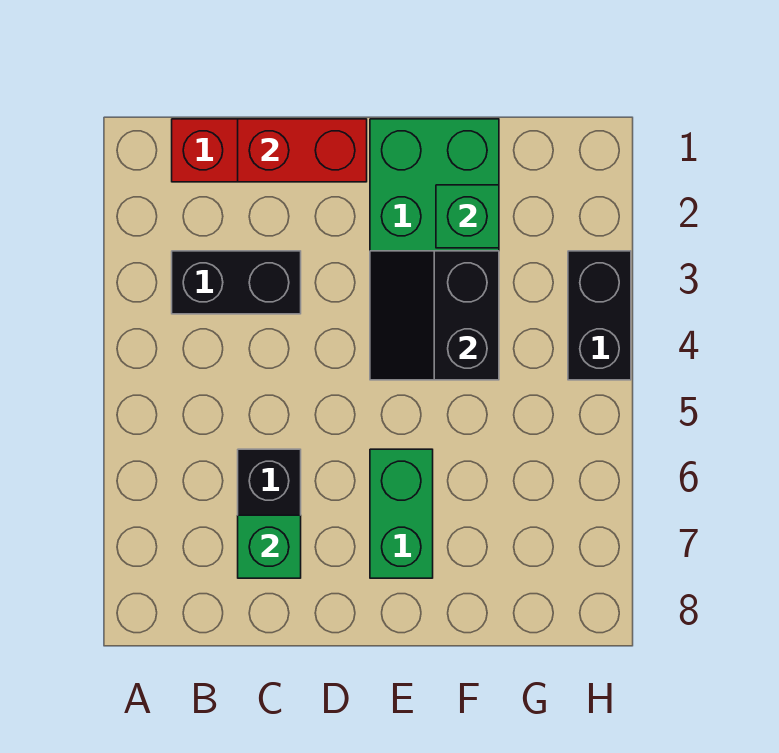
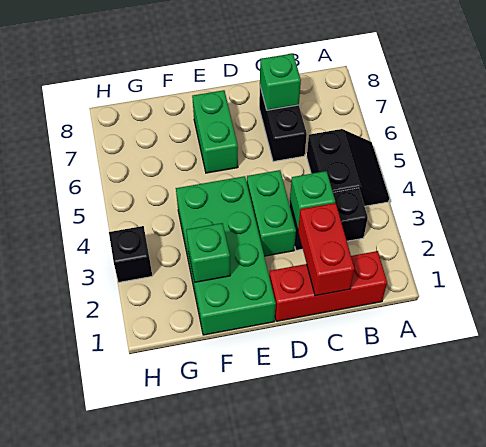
red brick C1:D1 level 2 -> red brick C1:C2 level 2
none -> green brick C3 level 2
none -> green brick D3:D4 level 1
black slope E3:F4 level 2 top F -> black slope A4:B5 level 1 top B
black brick H3:H4 level 1 -> black brick H3 level 1

